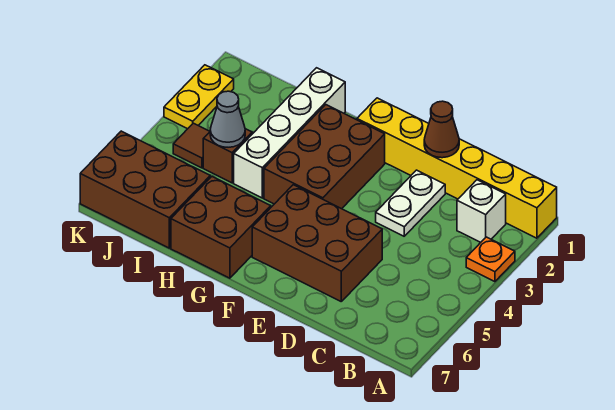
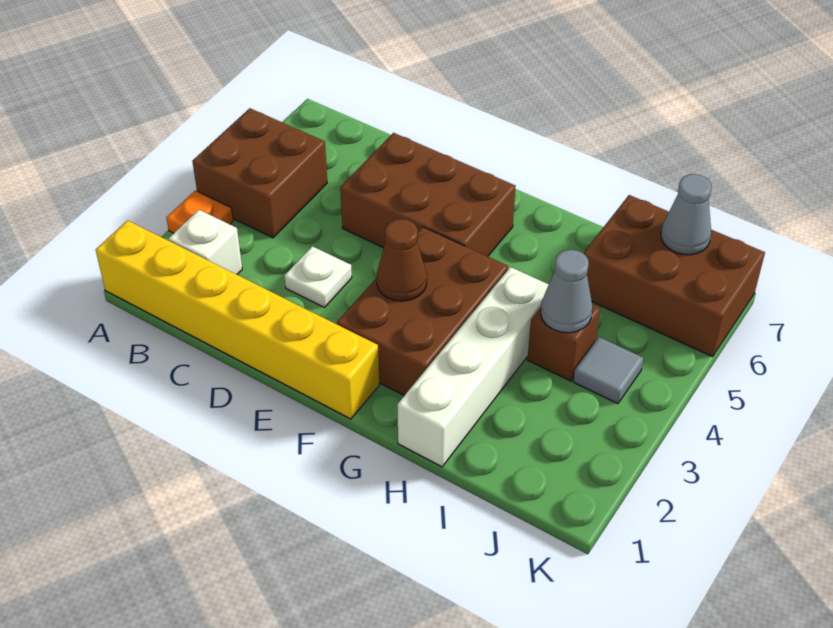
brown cone D1 level 2 -> brown cone F3 level 2
white plate D2:D3 level 1 -> white plate D3 level 1
brown brick G6:H7 level 1 -> brown brick A4:B5 level 1
brown tile J4 level 1 -> grey tile J4 level 1
none -> grey cone J7 level 2
yellow plate K2:K3 level 1 -> none

